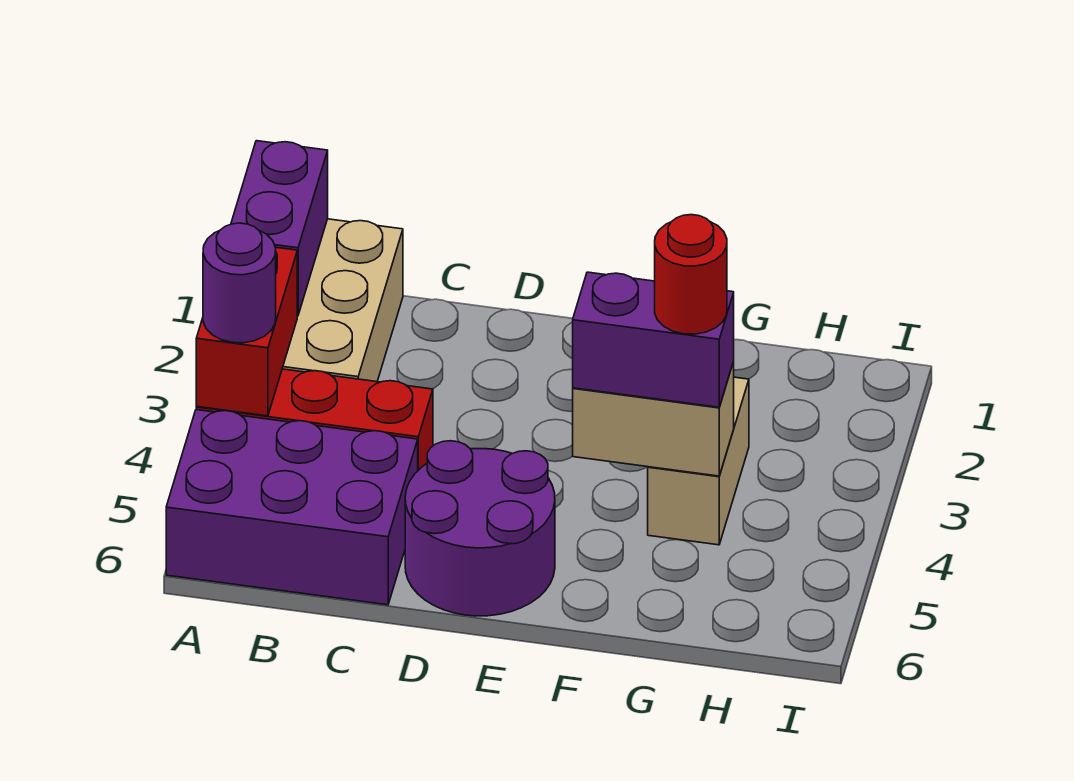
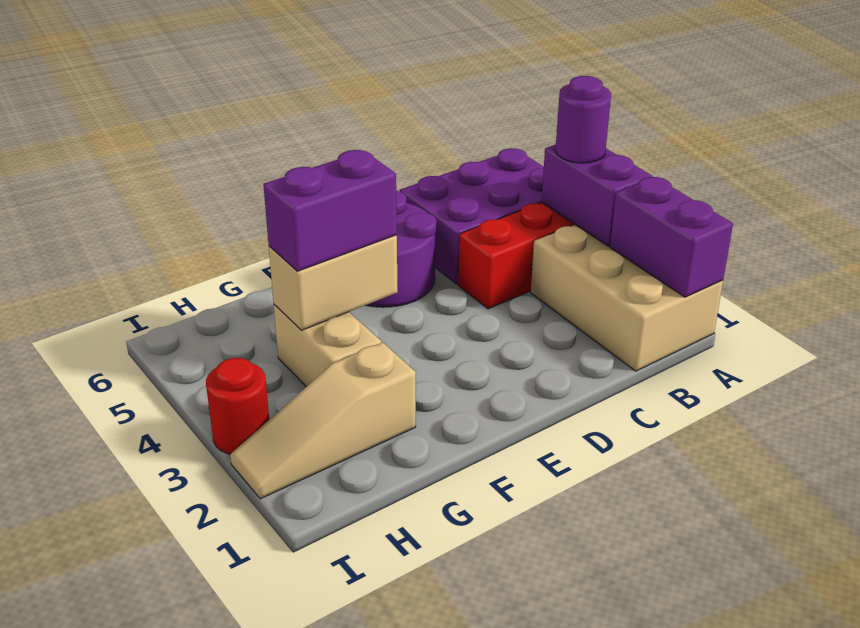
red brick A3:A4 level 2 -> purple brick A3:A4 level 2
none -> tan slope G2:I2 level 1 top G
red round brick G4 level 4 -> red round brick I3 level 1

